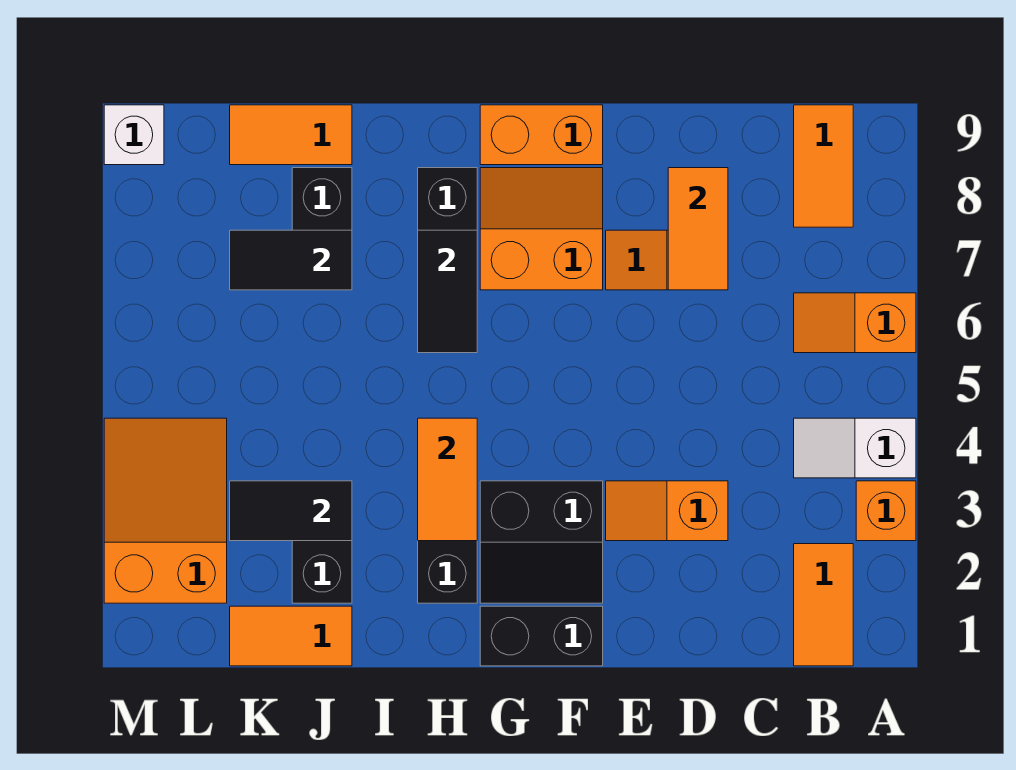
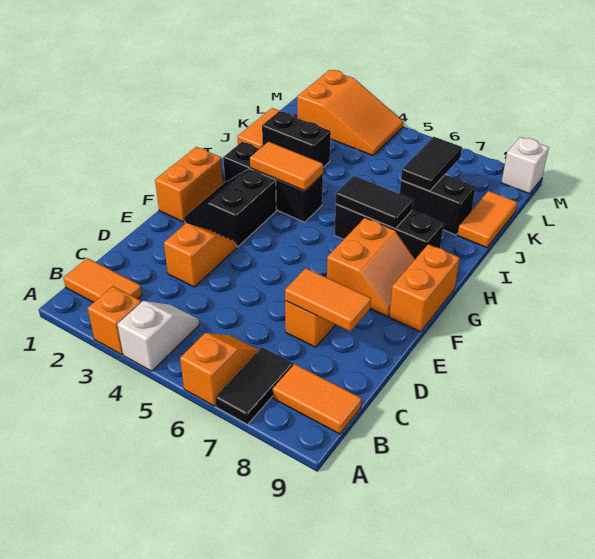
black brick F1:G1 level 1 -> orange brick F1:G1 level 1
black tile J3:K3 level 2 -> black tile A7:B7 level 1

